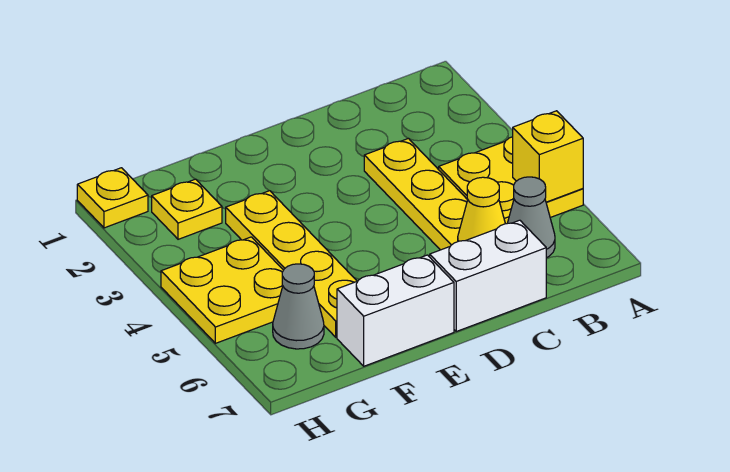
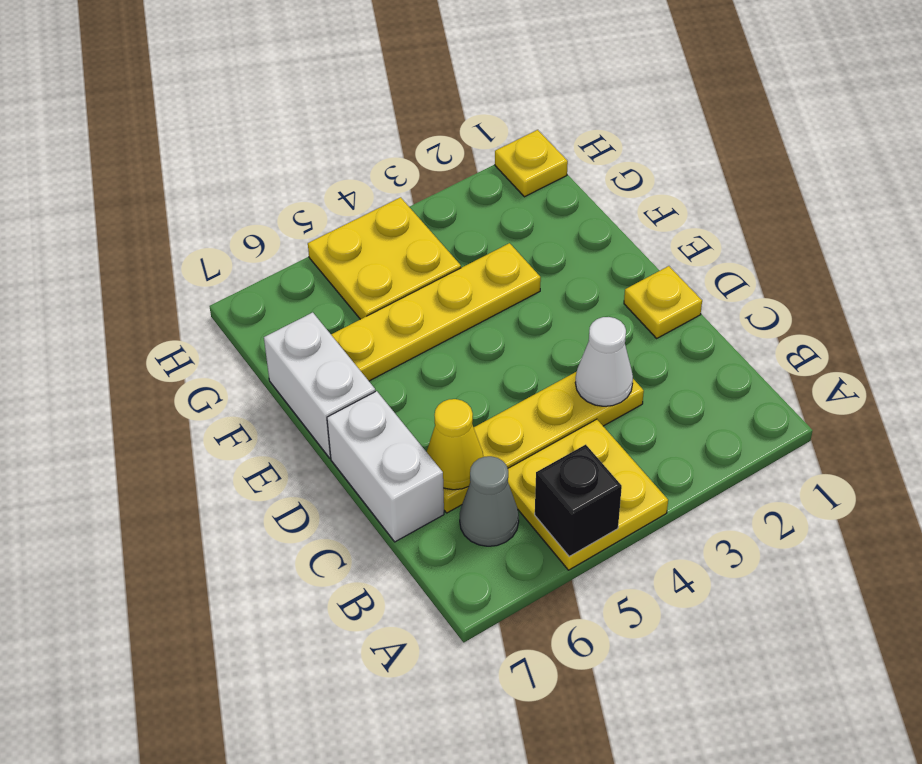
yellow brick A5 level 2 -> black brick A5 level 2
none -> white cone C3 level 2
yellow plate G2 level 1 -> yellow plate D1 level 1
grey cone G6 level 1 -> none

